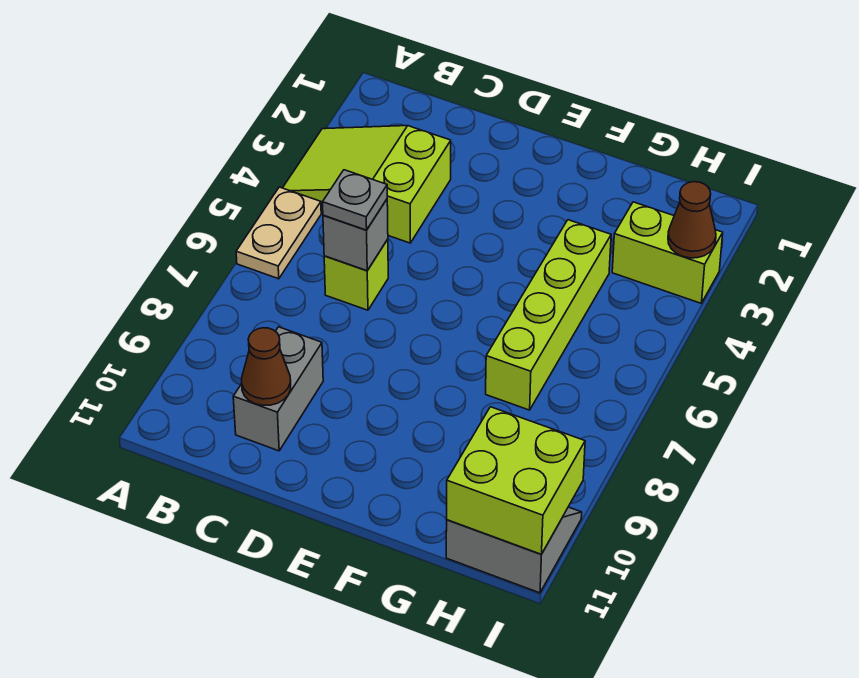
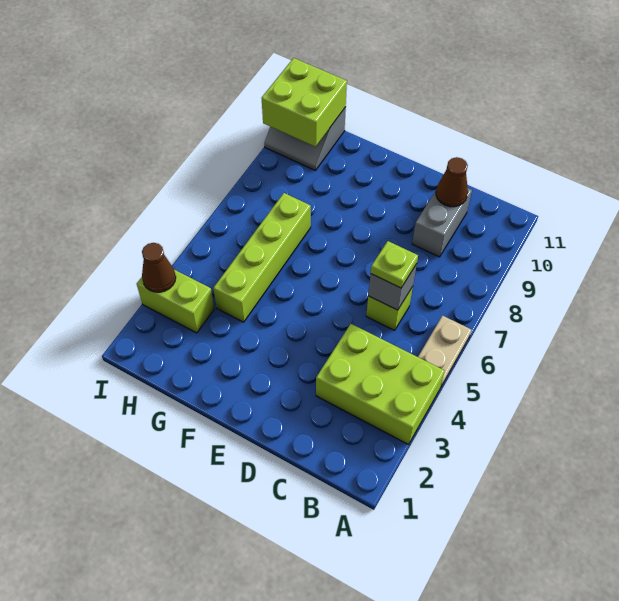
lime slope A3:C4 level 1 top C -> lime brick A3:C4 level 1
grey plate C6 level 3 -> lime plate C6 level 3

